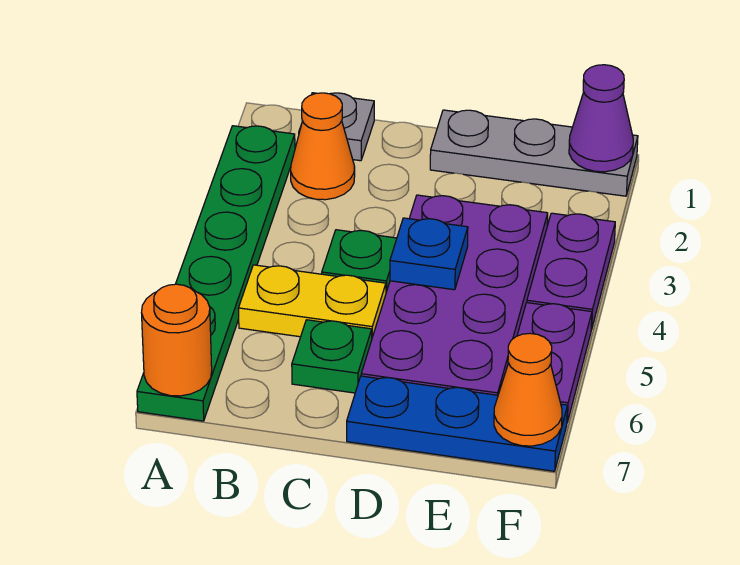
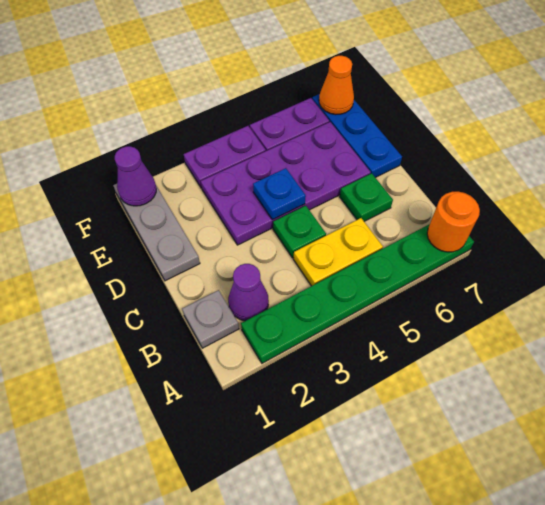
orange cone B2 level 1 -> purple cone B2 level 1
yellow plate B5:C5 level 1 -> yellow plate B4:B5 level 1

